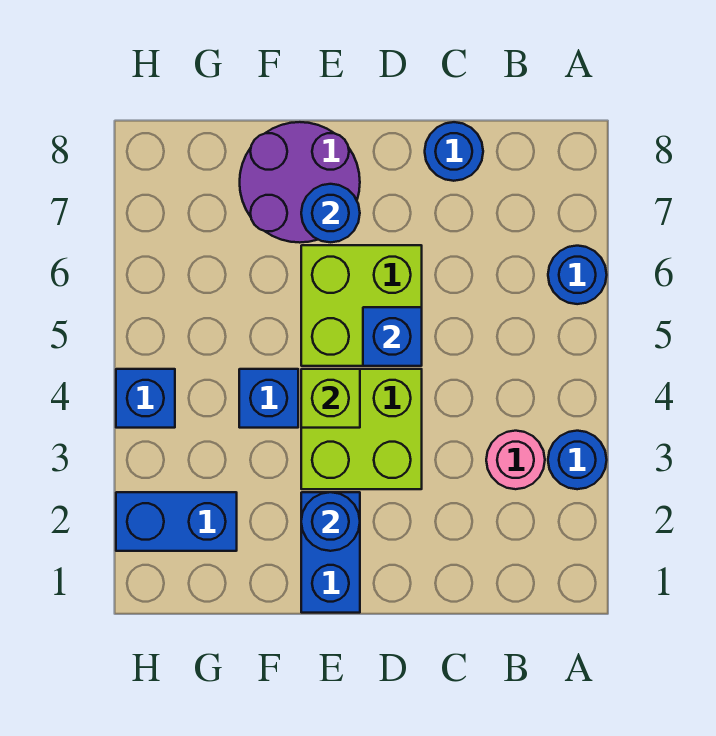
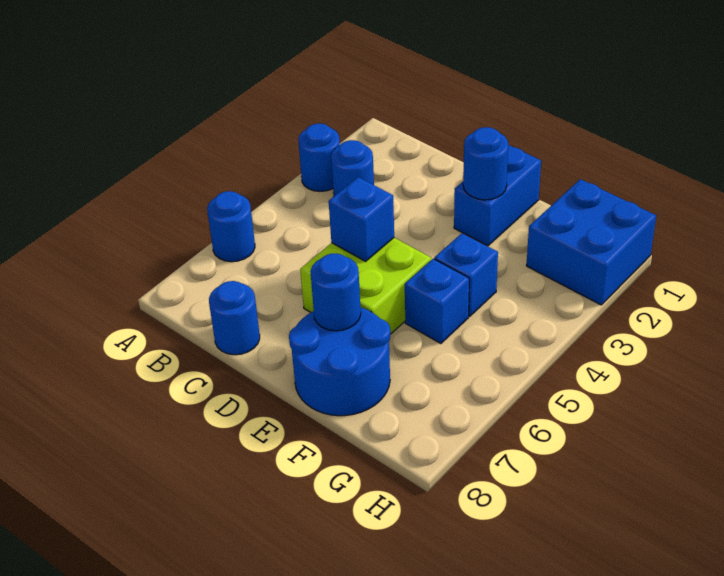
pink round brick B3 level 1 -> blue round brick B3 level 1
lime brick D3:E4 level 1 -> none
lime brick E4 level 2 -> none
purple round brick E7:F8 level 1 -> blue round brick E7:F8 level 1
blue brick G2:H2 level 1 -> blue brick G1:H2 level 1
blue brick H4 level 1 -> blue brick F5 level 1

